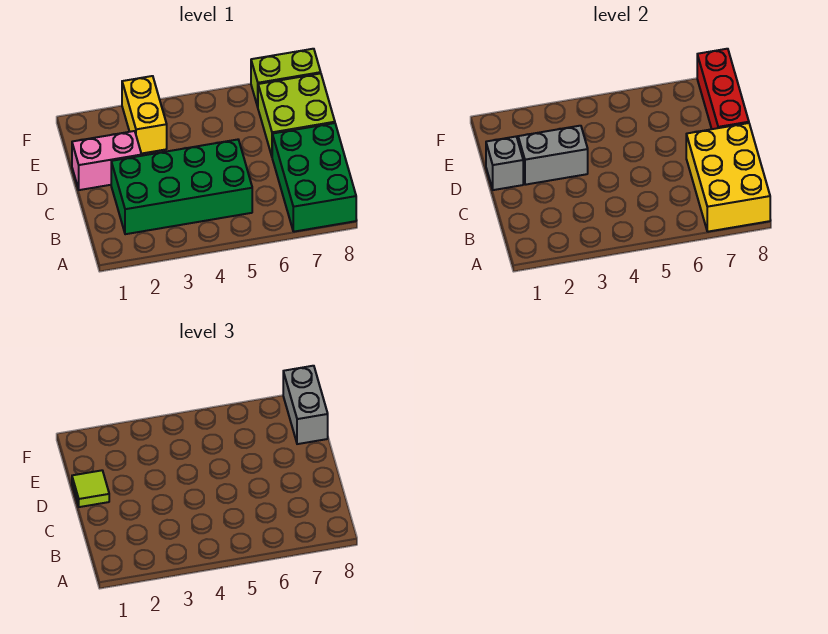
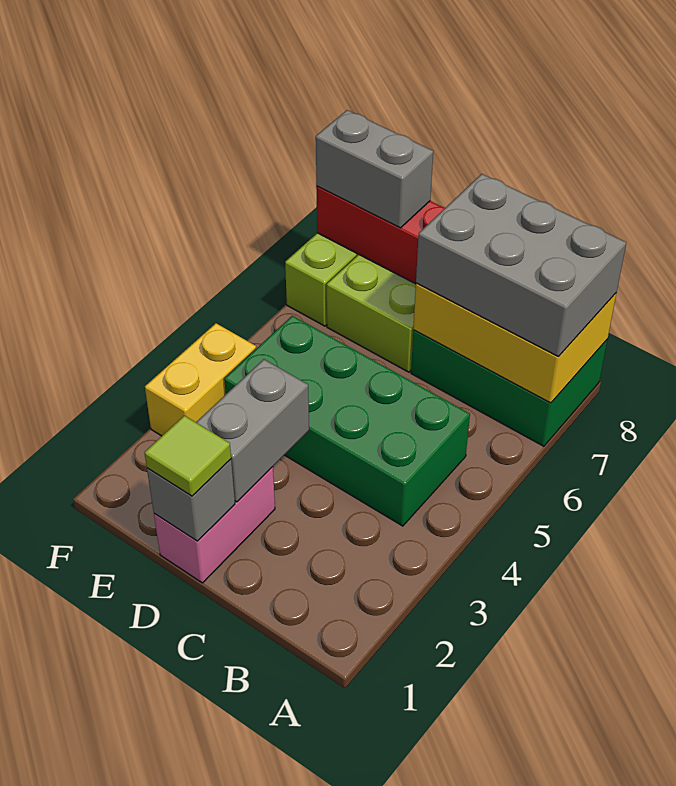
none -> grey brick A7:C8 level 3
green brick B2:C5 level 1 -> green brick B4:E5 level 1
yellow brick E3:F3 level 1 -> yellow brick F3:F4 level 1

